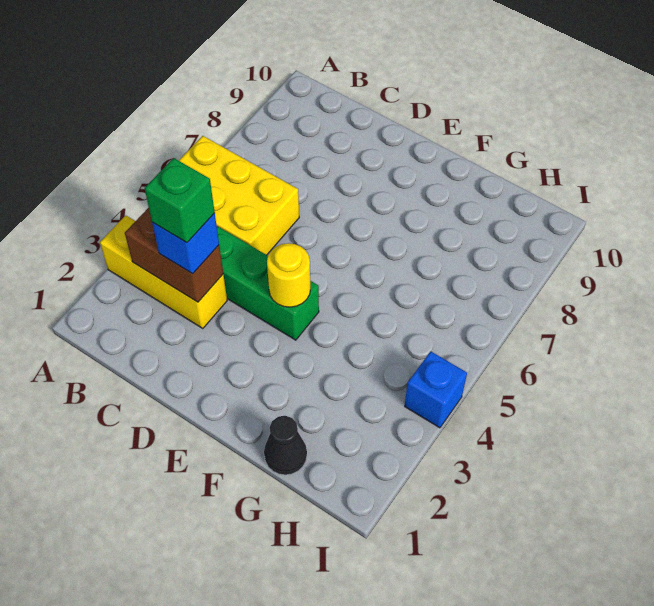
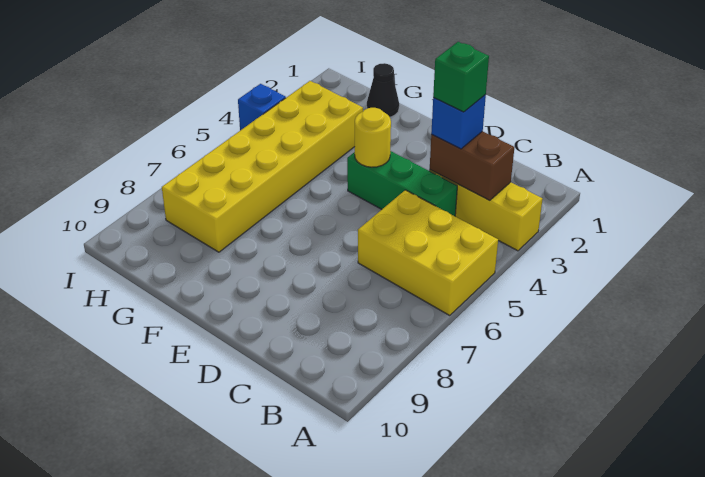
none -> yellow brick G3:H8 level 1

